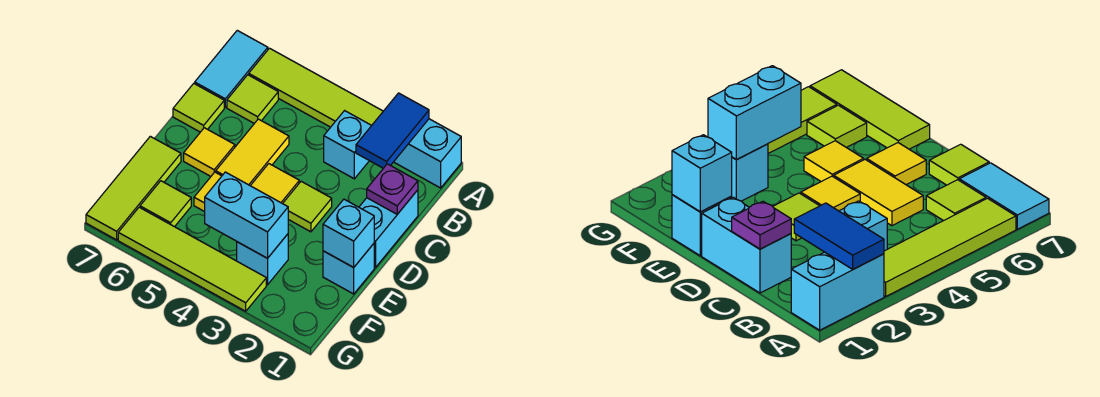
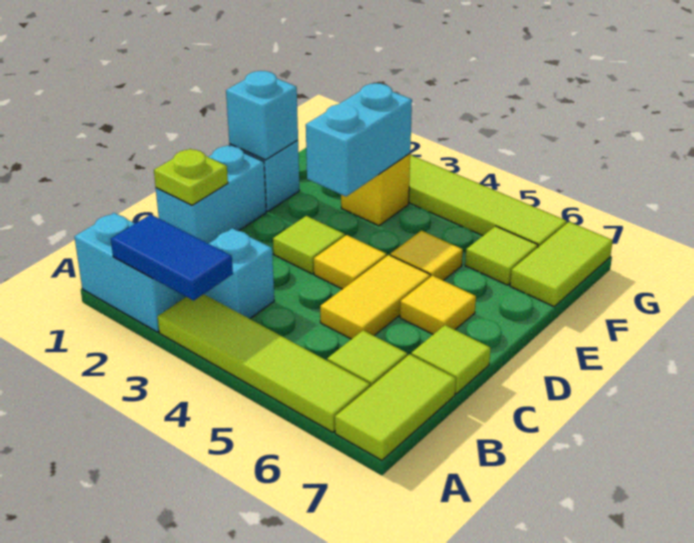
blue tile A2:B2 level 2 -> blue tile A2:A3 level 2
cyan tile A7:B7 level 1 -> lime tile A7:B7 level 1
purple plate C1 level 2 -> lime plate C1 level 2
lime tile E7:G7 level 1 -> lime tile F7:G7 level 1
cyan brick F3 level 1 -> yellow brick F3 level 1
cyan brick F3:F4 level 2 -> cyan brick E3:F3 level 2

